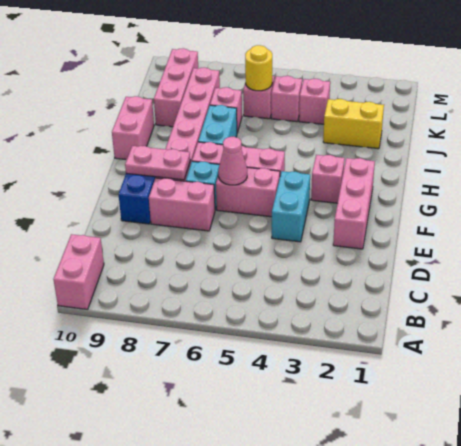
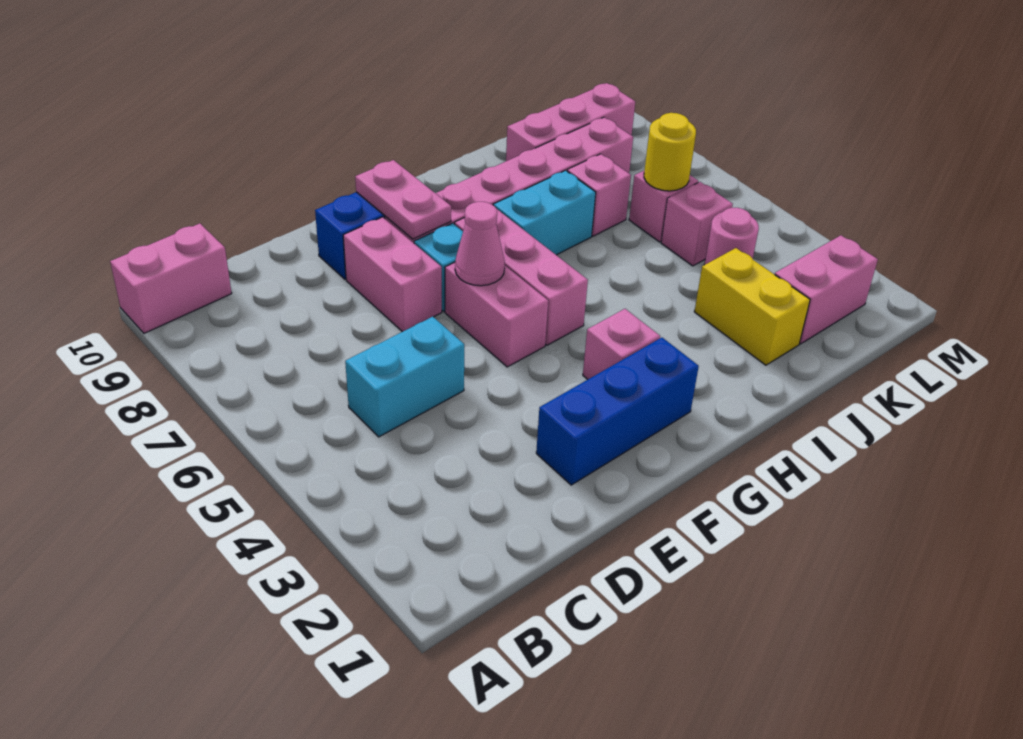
pink brick E2:G2 level 1 -> blue brick E2:G2 level 1
cyan brick E4:F4 level 1 -> cyan brick C5:D5 level 1
pink brick H10:I10 level 1 -> pink brick K2:L2 level 1
pink brick K4 level 1 -> pink round brick K4 level 1

